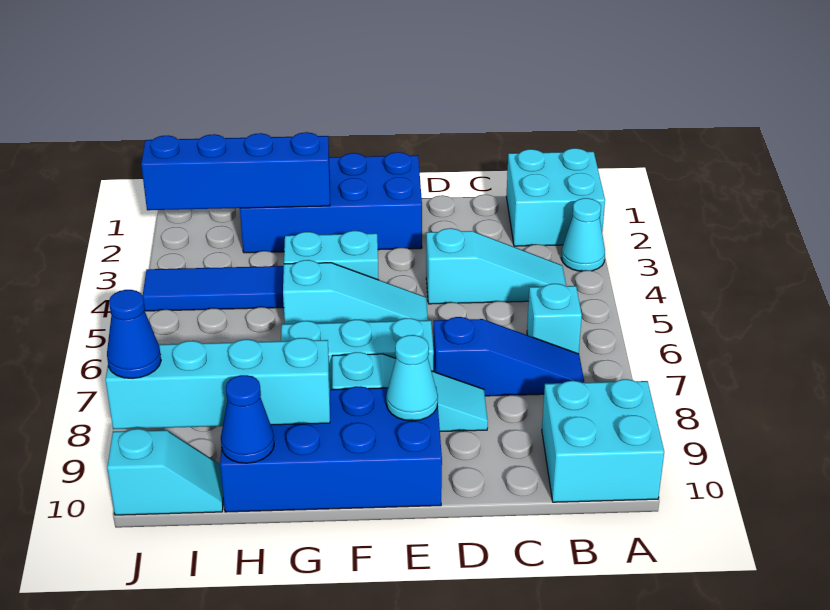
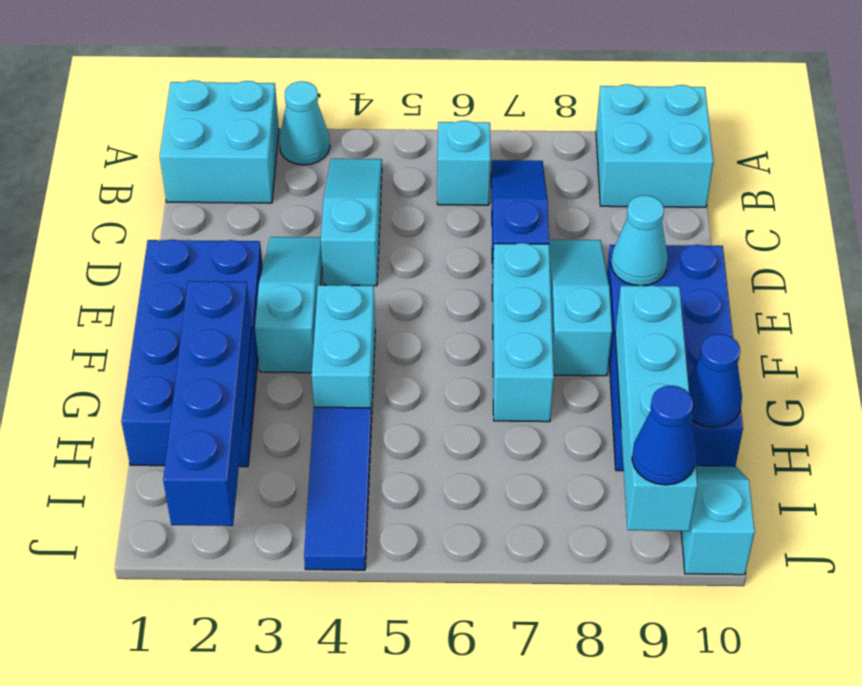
cyan slope E5:G5 level 1 top G -> cyan slope D3:F3 level 1 top F

